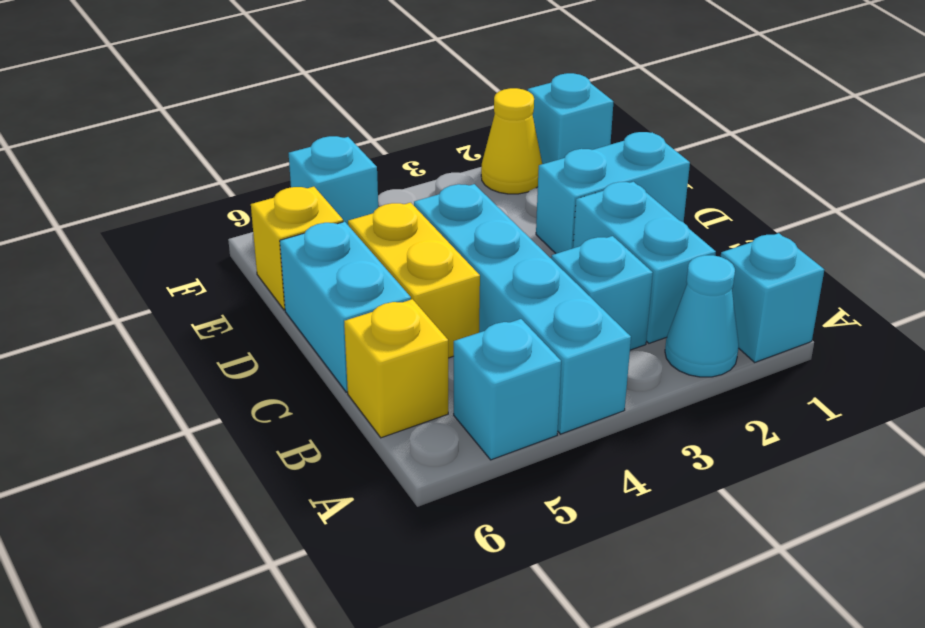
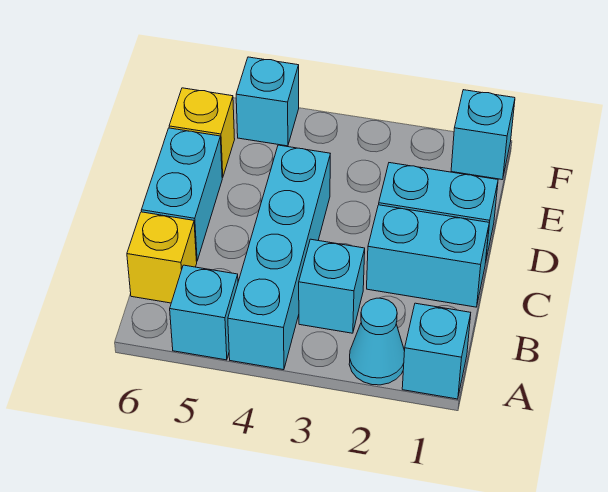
cyan brick B2:C2 level 1 -> cyan brick C1:C2 level 1
yellow brick C5:D5 level 1 -> none
yellow cone F2 level 1 -> none

